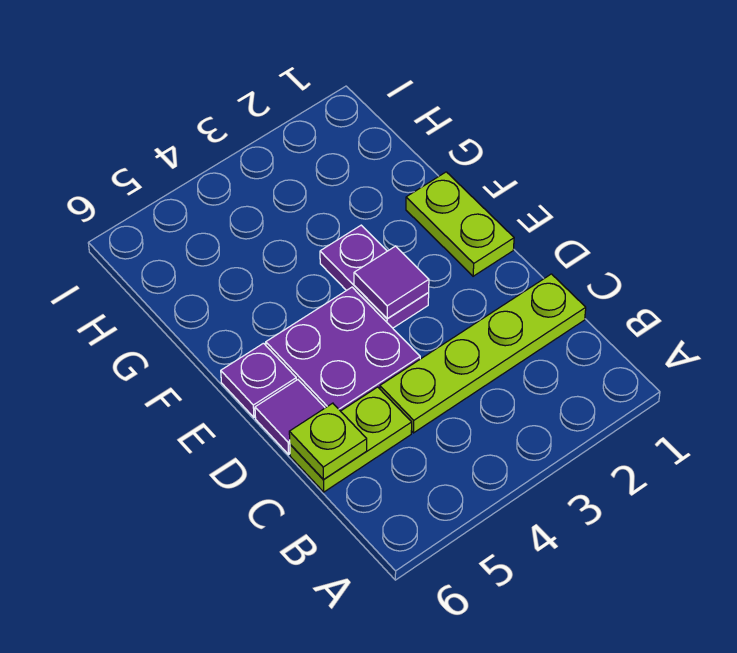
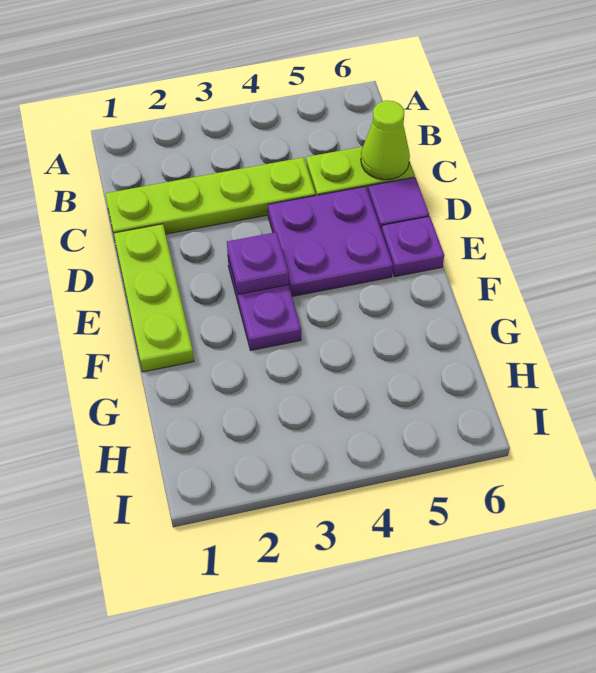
lime plate C6 level 2 -> lime cone C6 level 2
lime plate E1:F1 level 1 -> lime plate D1:F1 level 1
purple tile E3 level 2 -> purple plate E3 level 2

